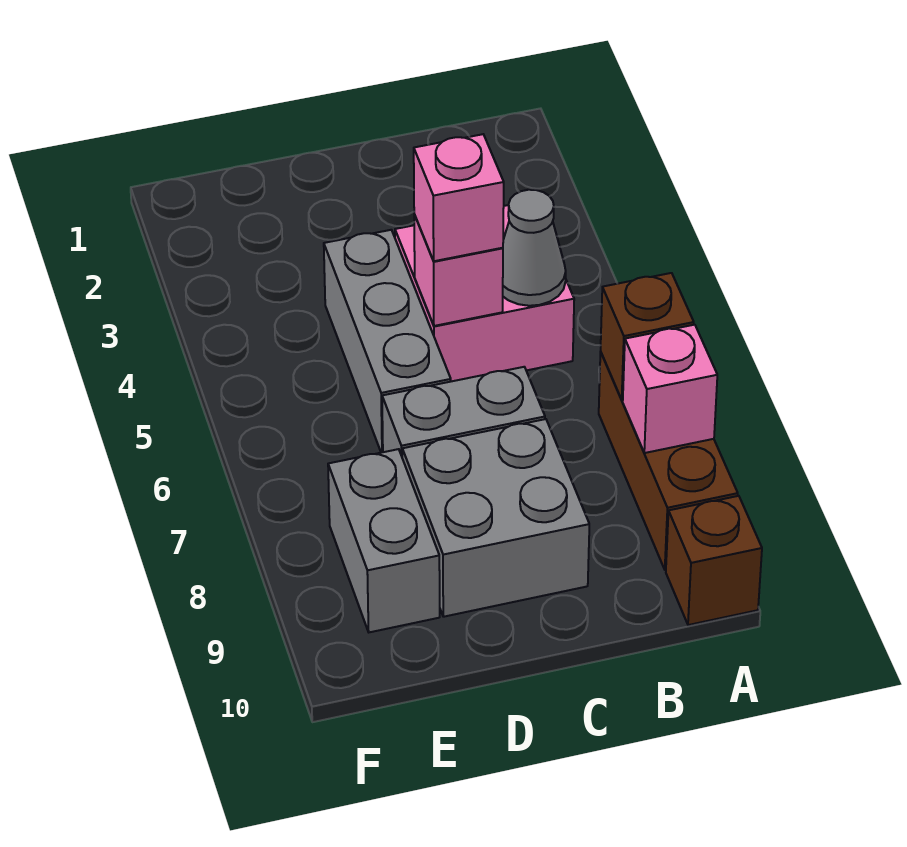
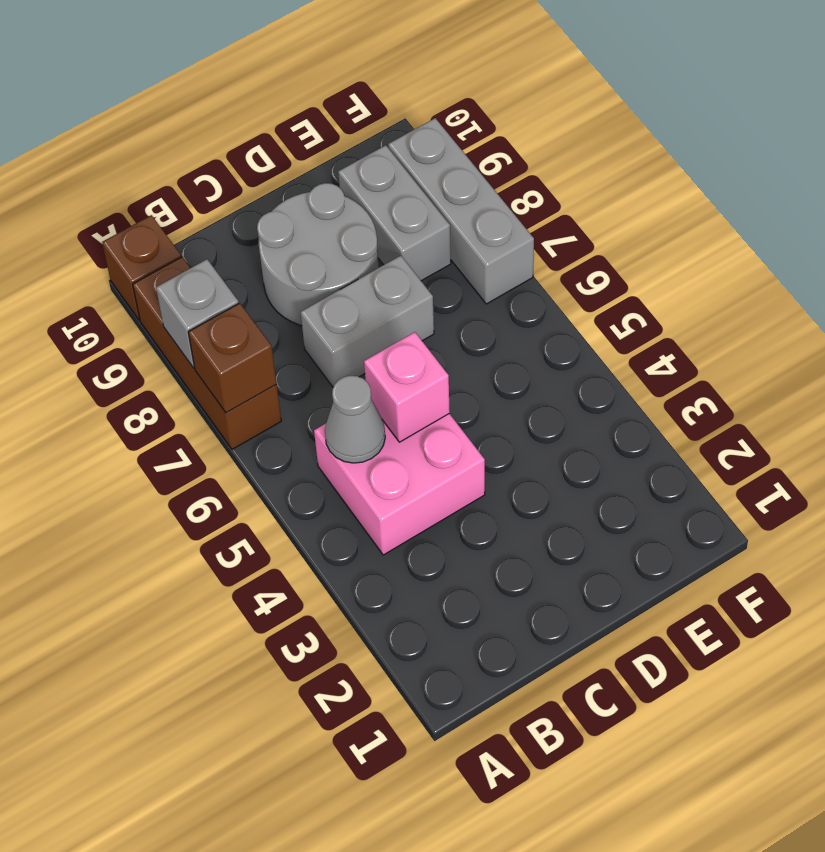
pink brick A8 level 2 -> grey brick A8 level 2
pink brick C5 level 3 -> none
grey brick C8:D9 level 1 -> grey round brick C8:D9 level 1
grey brick D4:D6 level 1 -> grey brick F7:F9 level 1

